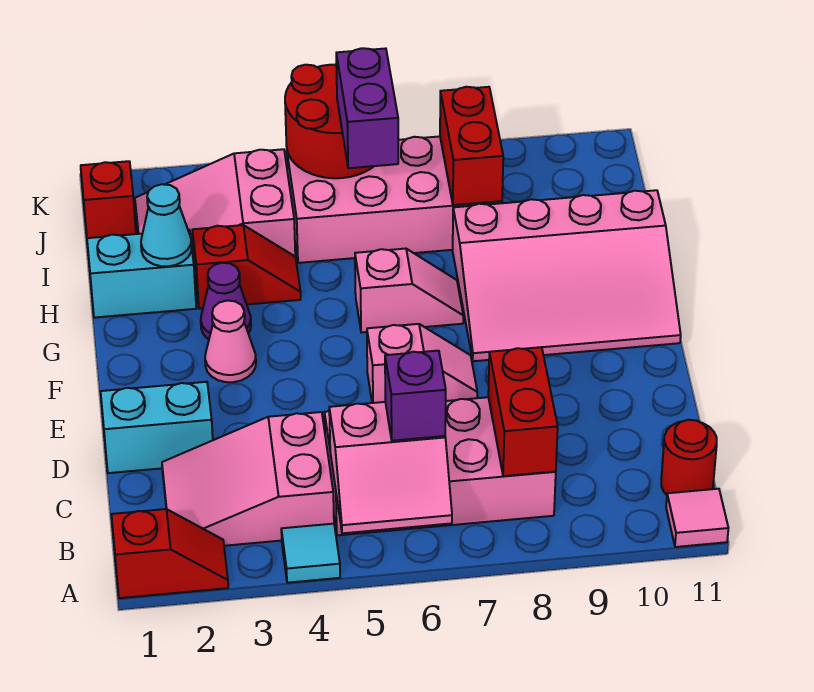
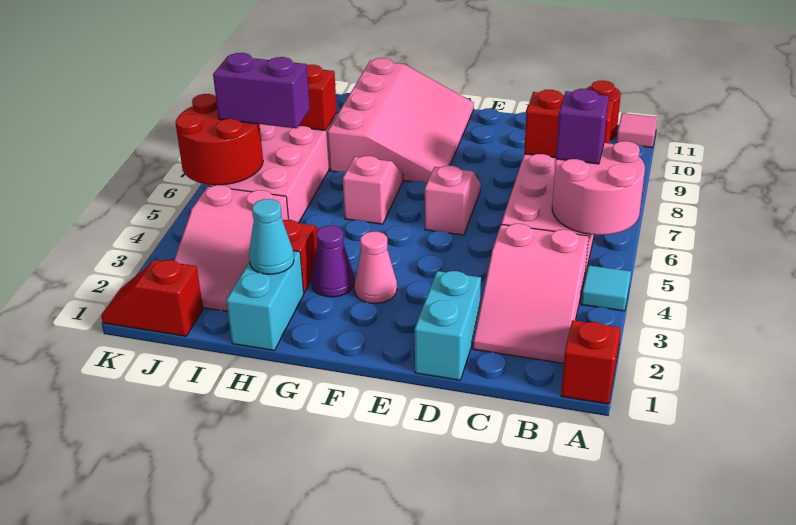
pink slope A5:B6 level 2 top B -> pink round brick A5:B6 level 2

